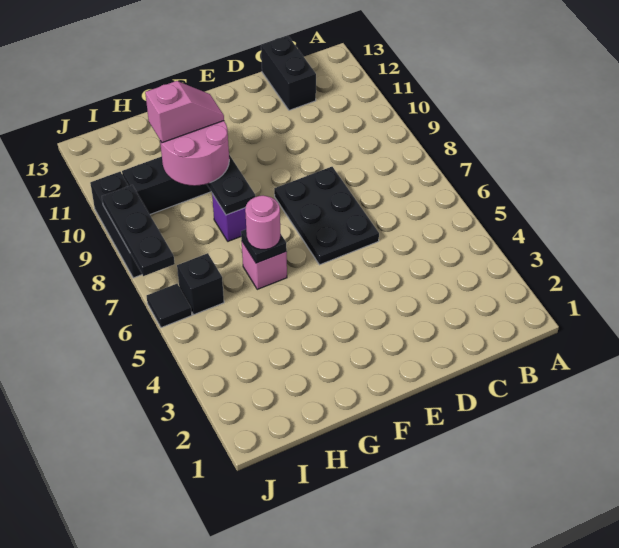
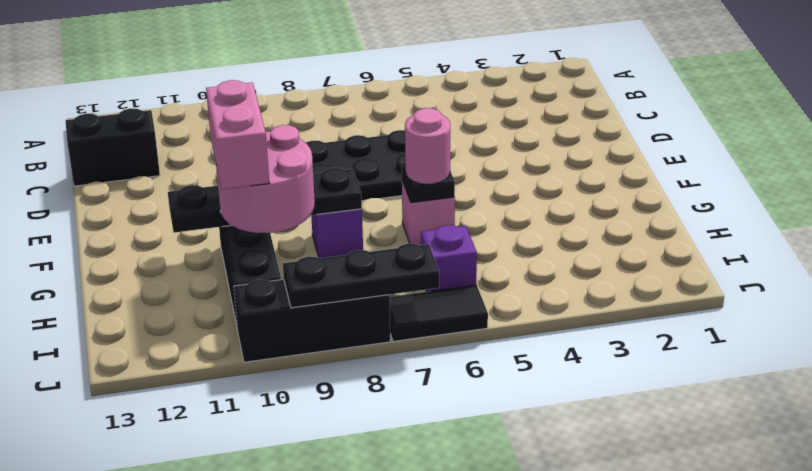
pink slope G10:H10 level 4 top H -> pink brick G10:H10 level 4
black brick I6 level 1 -> purple brick I6 level 1
black tile J6 level 1 -> black tile J6:J7 level 1

